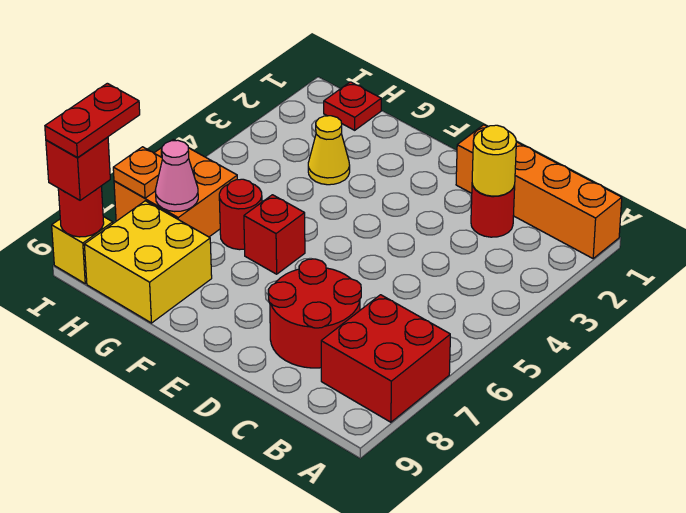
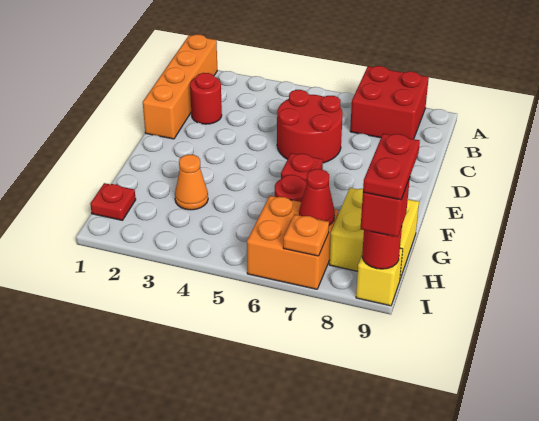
yellow round brick C2 level 2 -> none
red round brick C7:D8 level 1 -> red round brick C5:D6 level 1
yellow cone G3 level 1 -> orange cone G3 level 1
pink cone H7 level 2 -> red cone H7 level 2
red plate I8:I9 level 4 -> red plate H9:I9 level 4

